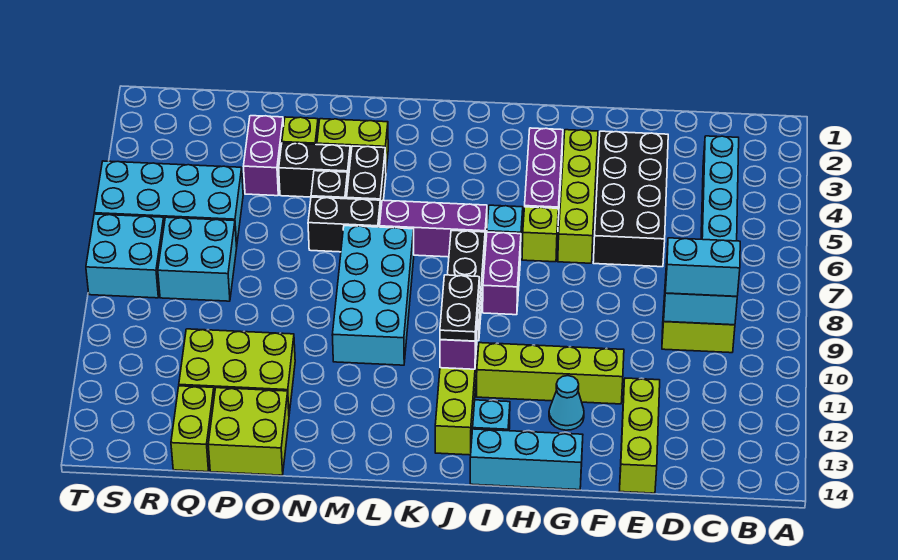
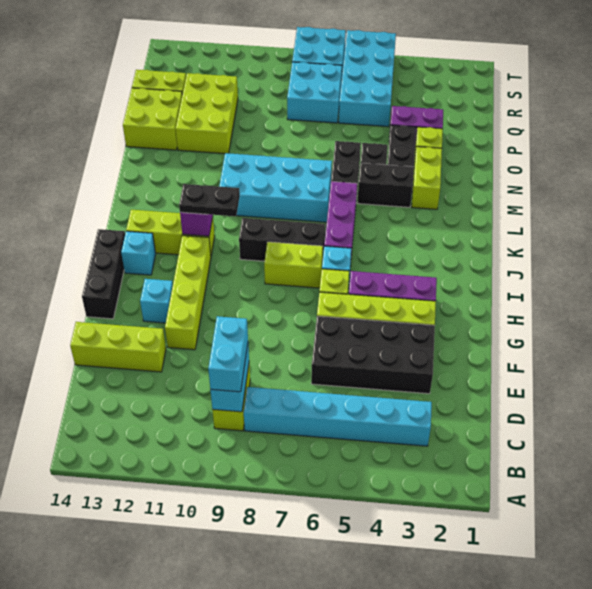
cyan cone G12 level 1 -> cyan brick G12 level 1
cyan brick G14:I14 level 1 -> black brick G14:I14 level 1
purple brick I7:I8 level 1 -> lime brick I7:I8 level 1

